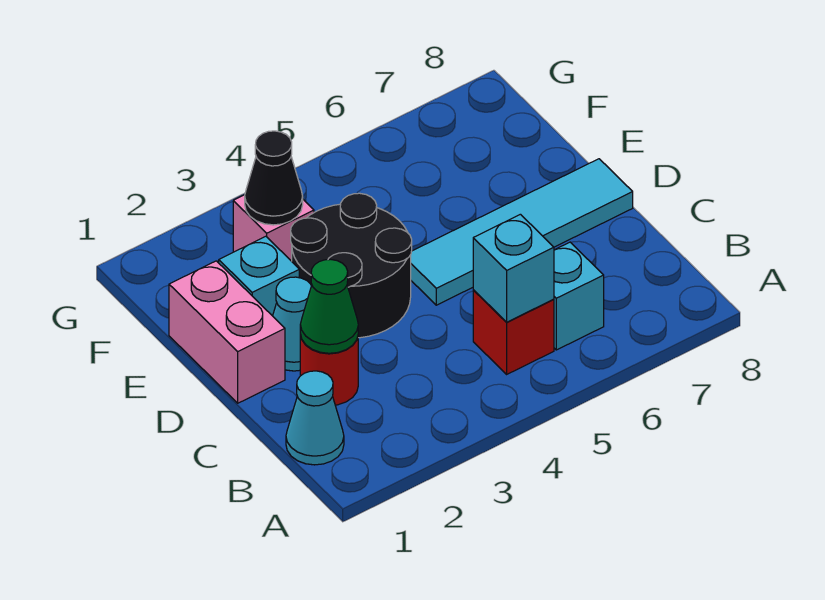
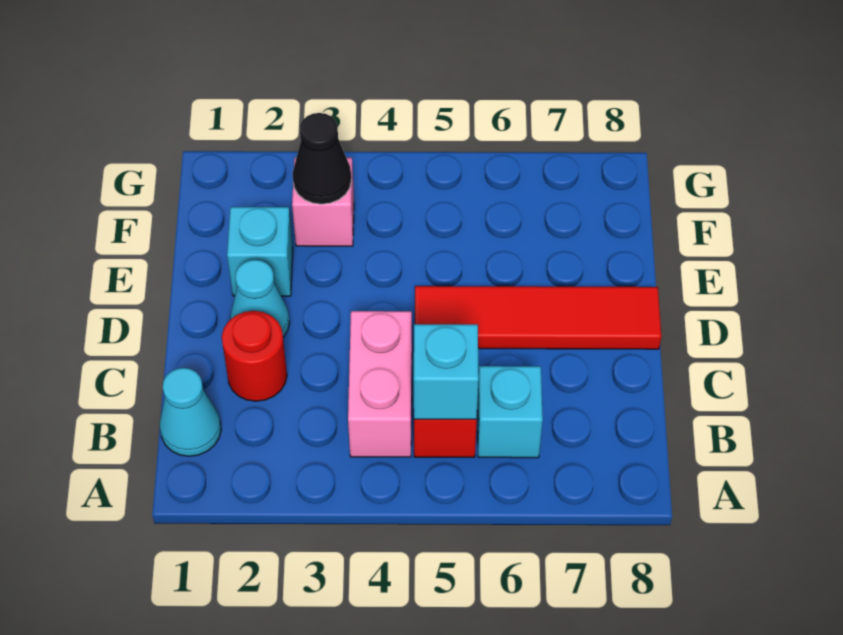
green cone C2 level 2 -> none
pink brick D1:E1 level 1 -> pink brick B4:C4 level 1
black round brick D3:E4 level 1 -> none
cyan tile D5:D8 level 1 -> red tile D5:D8 level 1

